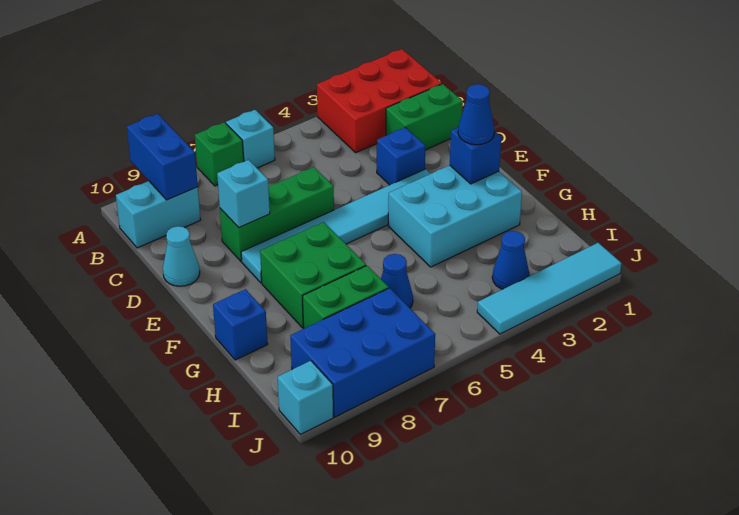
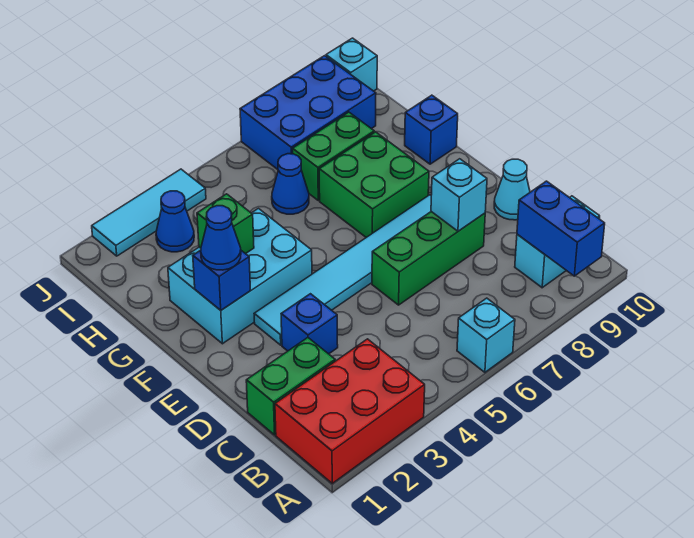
green brick A7 level 1 -> green brick G3 level 2
cyan tile J1:J4 level 1 -> cyan tile J2:J4 level 1

